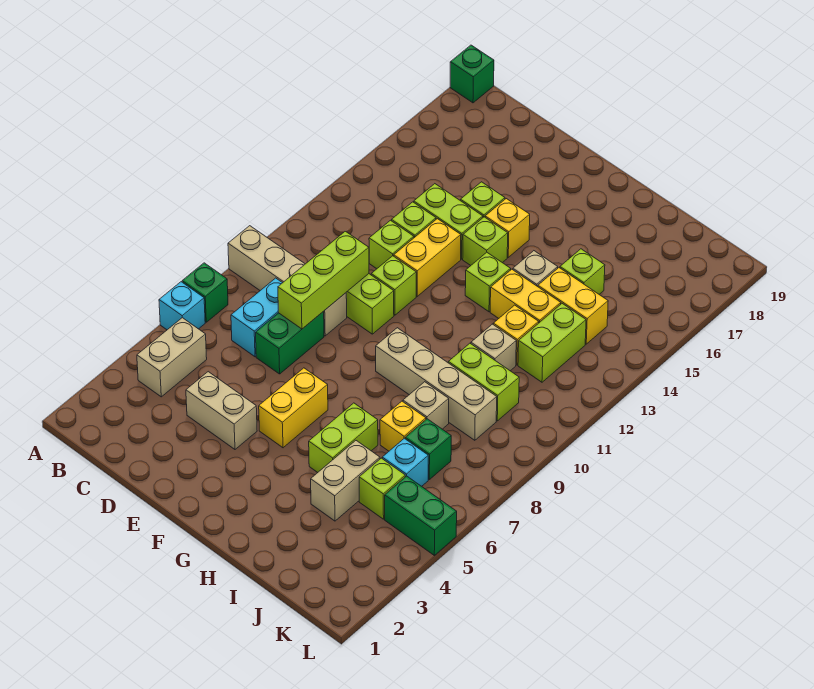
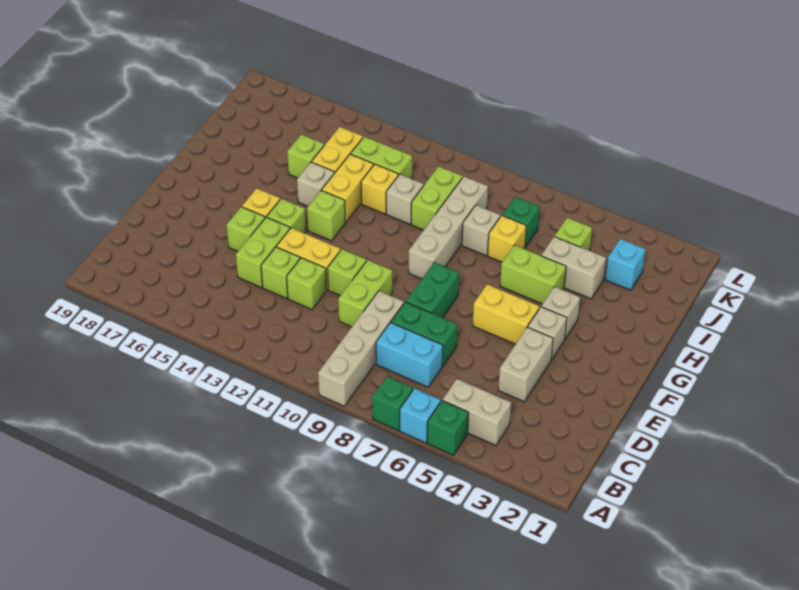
green brick A19 level 1 -> green brick A5 level 1
lime brick D8:D10 level 2 -> none
none -> tan brick F4 level 1
none -> tan brick G4 level 1
cyan brick J6 level 1 -> cyan brick J3 level 1
green brick K5:L5 level 1 -> green brick E8:F8 level 1

